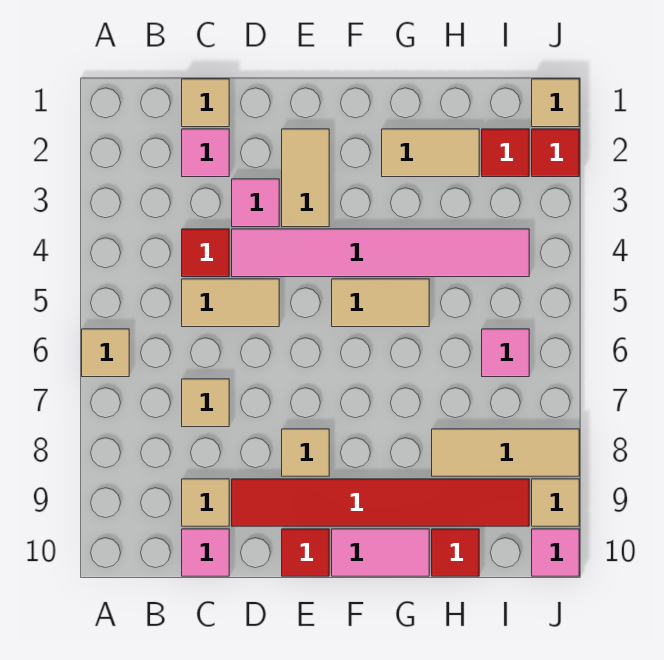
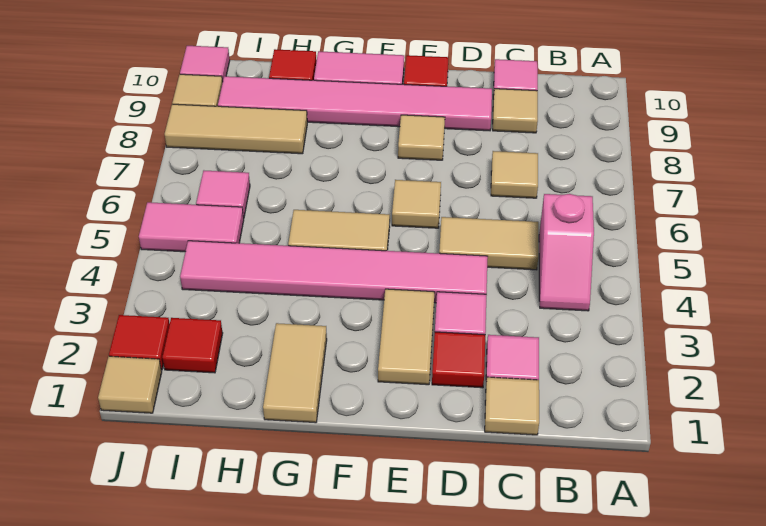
tan tile A6 level 1 -> tan tile E6 level 1
none -> pink slope B4:B5 level 1 top 5
red tile C4 level 1 -> red tile D2 level 1
red tile D9:I9 level 1 -> pink tile D9:I9 level 1
tan tile G2:H2 level 1 -> tan tile G1:G2 level 1
none -> pink tile I5:J5 level 1

